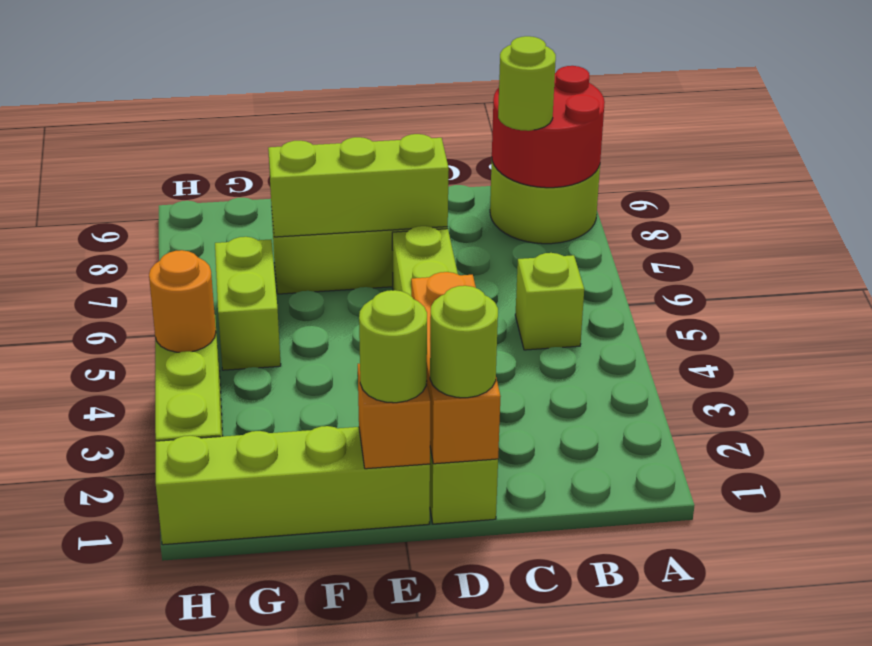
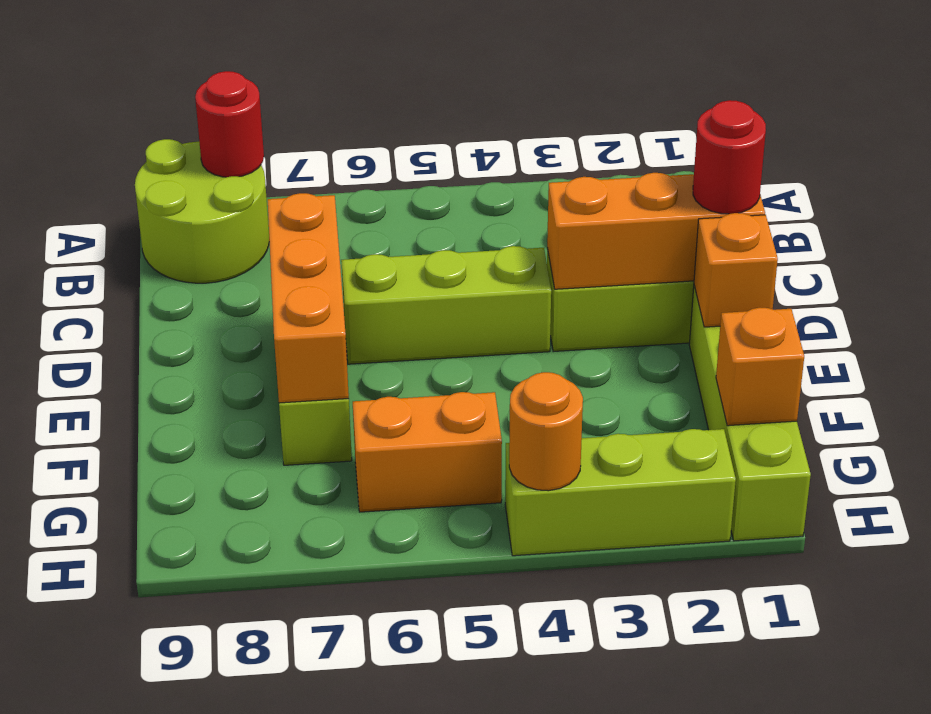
red round brick A8:B9 level 2 -> red round brick A8 level 2
lime brick B5 level 1 -> none
lime round brick B8 level 3 -> none
lime round brick D1 level 3 -> red round brick D1 level 3
lime brick D7:F7 level 2 -> orange brick D7:F7 level 2
lime round brick E1 level 3 -> none
none -> orange brick G1 level 2
lime brick G5:G6 level 1 -> orange brick G5:G6 level 1

